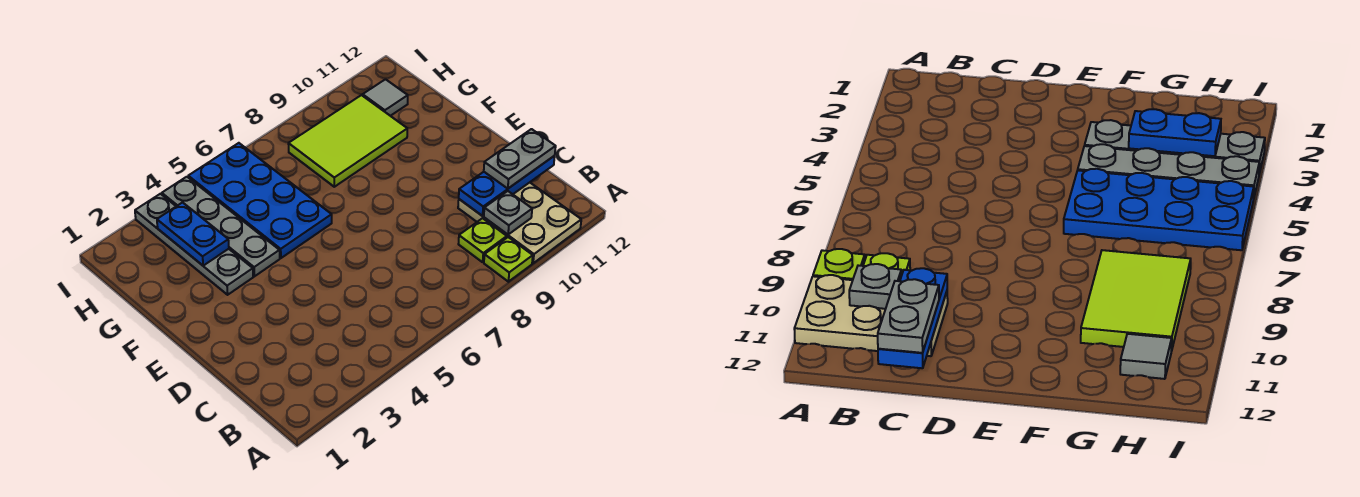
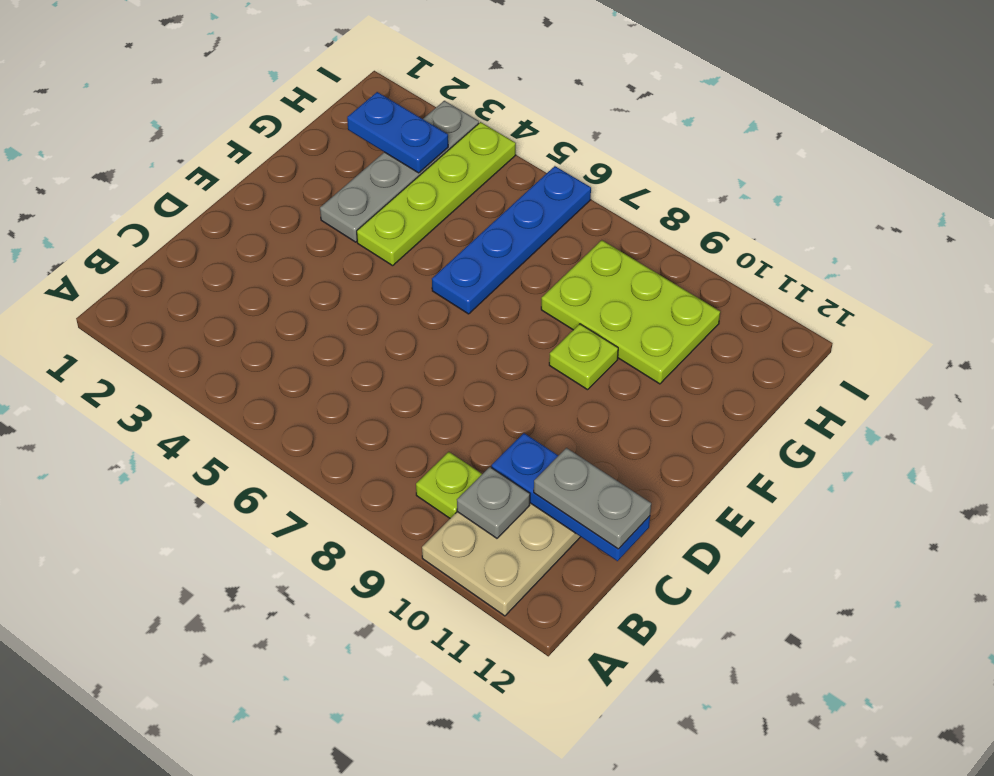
lime plate A9 level 1 -> lime plate F9 level 1
grey plate F4:I4 level 1 -> lime plate F4:I4 level 1
blue plate F5:I6 level 1 -> blue plate F6:I6 level 1
blue plate G3:H3 level 2 -> blue plate H2:H3 level 2
lime tile G8:H10 level 1 -> lime plate G8:H10 level 1
grey tile H11 level 1 -> none

